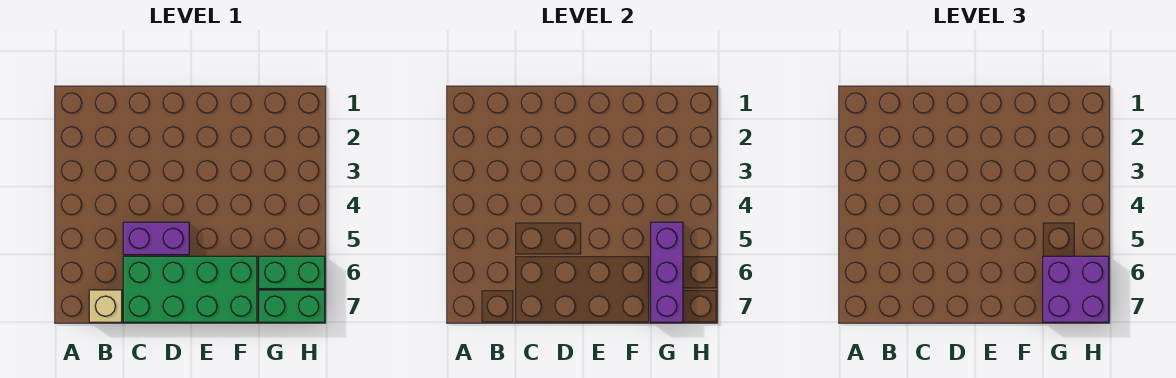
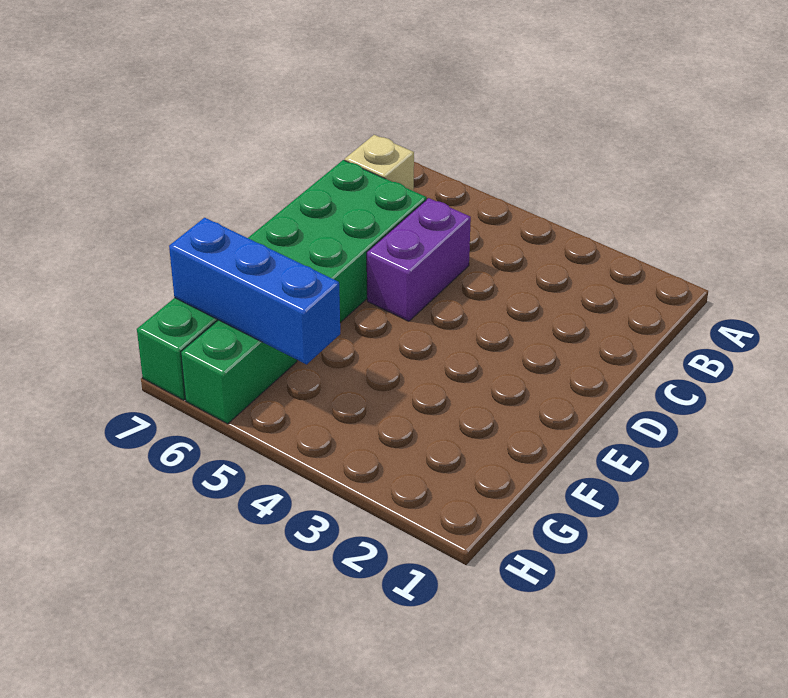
purple brick G5:G7 level 2 -> blue brick G5:G7 level 2
purple brick G6:H7 level 3 -> none

